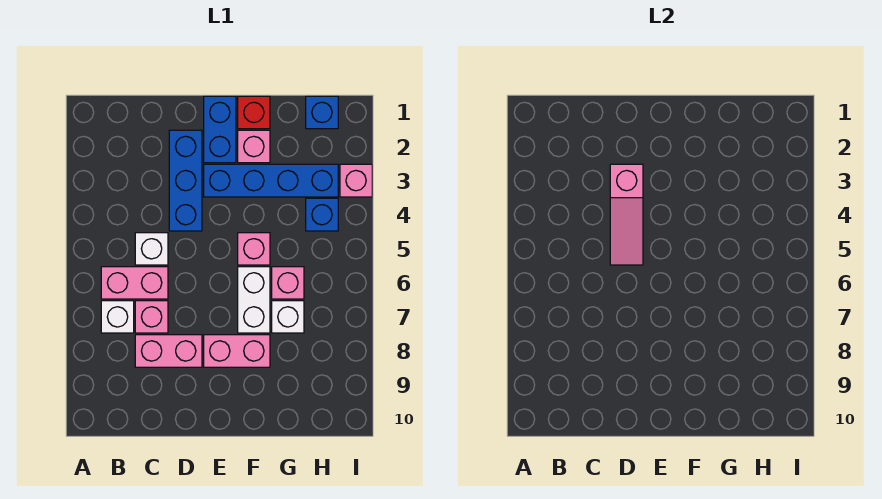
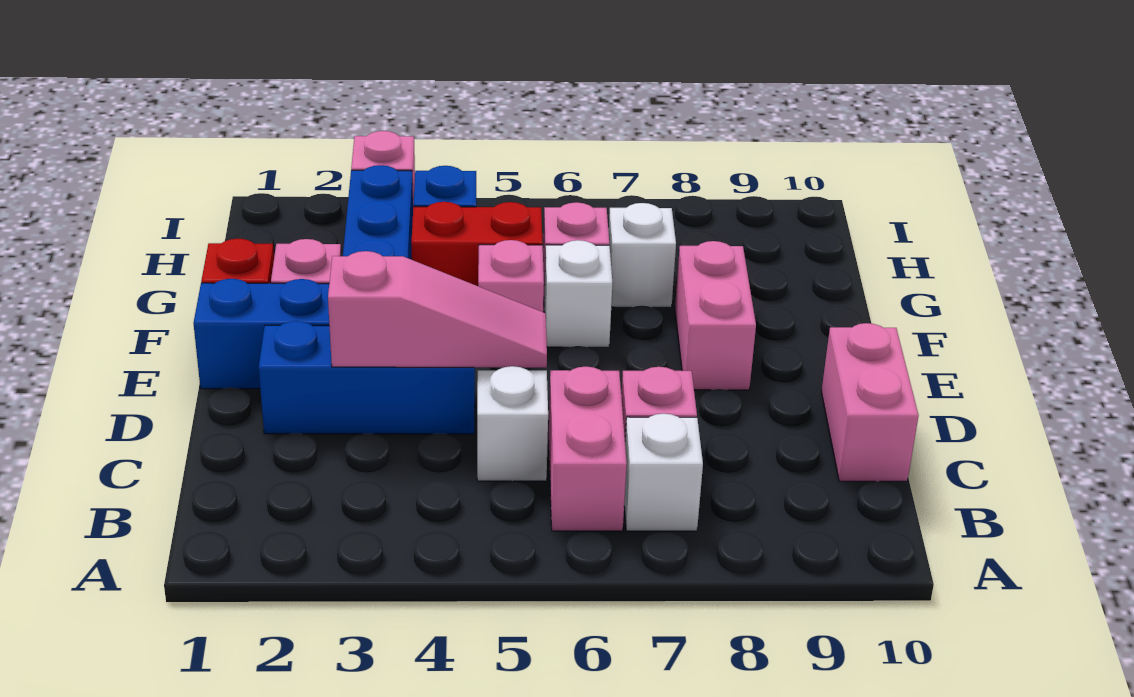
pink brick C8:D8 level 1 -> pink brick C10:D10 level 1
white brick F6:F7 level 1 -> white brick F6 level 1
none -> red brick G4:G5 level 1
blue brick H1 level 1 -> none

